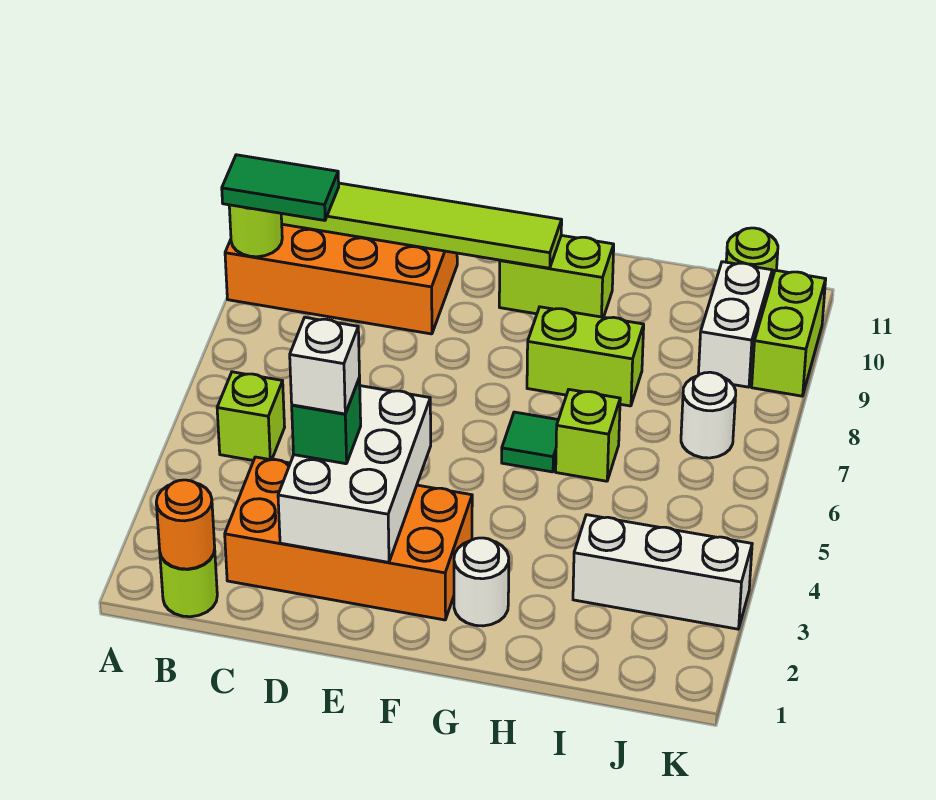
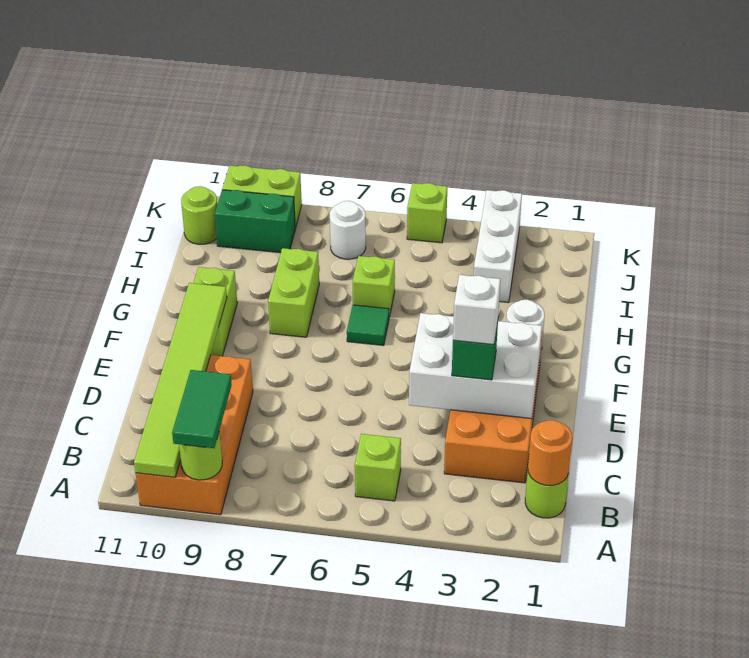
white brick J9:J10 level 1 -> green brick J9:J10 level 1
none -> lime brick K5 level 1

